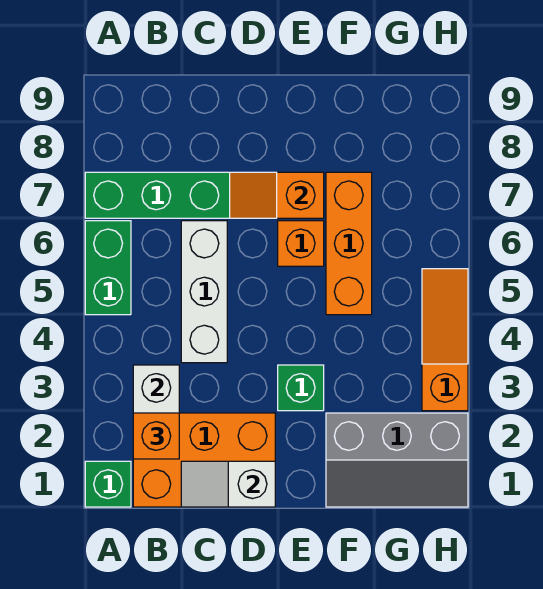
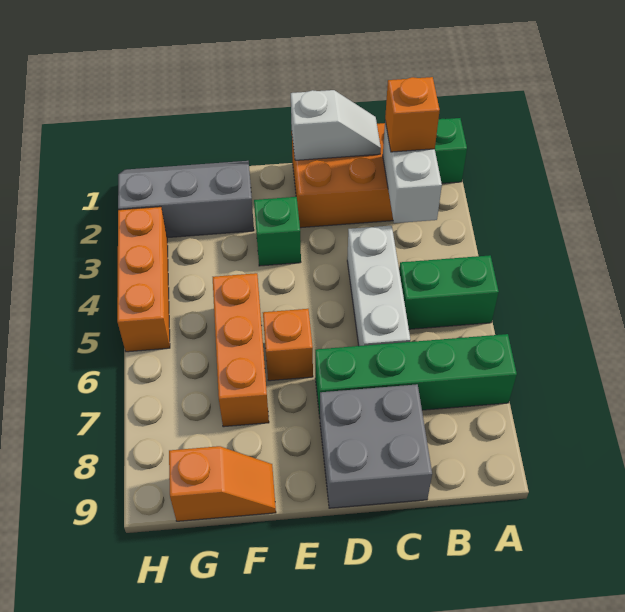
green brick A5:A6 level 1 -> green brick A5:B5 level 1
none -> grey brick C8:D9 level 1
orange slope D7:E7 level 2 top E -> orange slope F9:G9 level 1 top G
orange slope H3:H5 level 1 top 3 -> orange brick H3:H5 level 1

